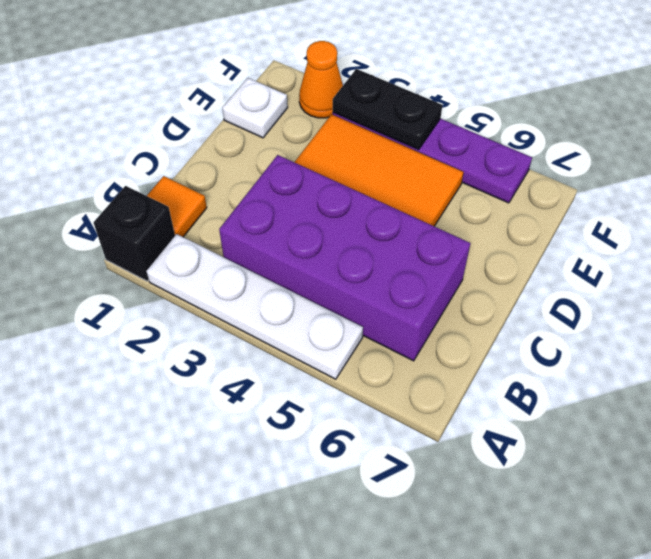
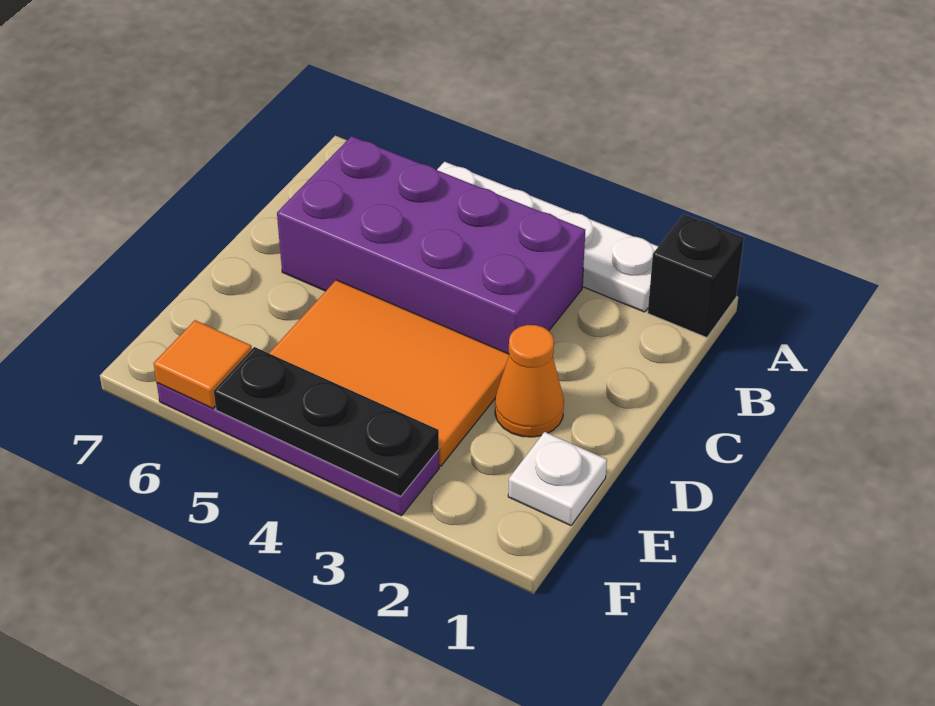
orange tile B1 level 1 -> orange tile F6 level 2
orange cone F2 level 1 -> orange cone D2 level 1
black plate F3:F4 level 2 -> black plate F3:F5 level 2

